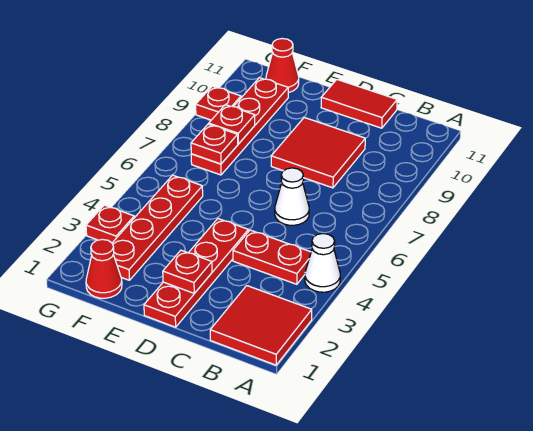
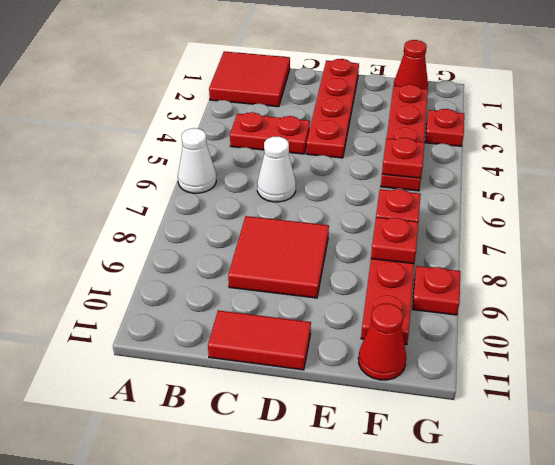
white cone A4 level 1 -> white cone A6 level 1
red plate D2 level 2 -> red plate F5 level 2

